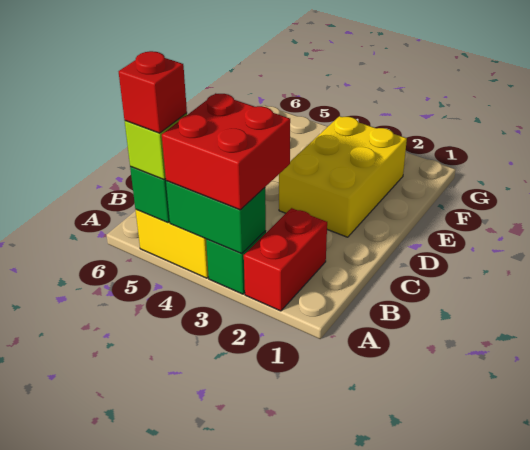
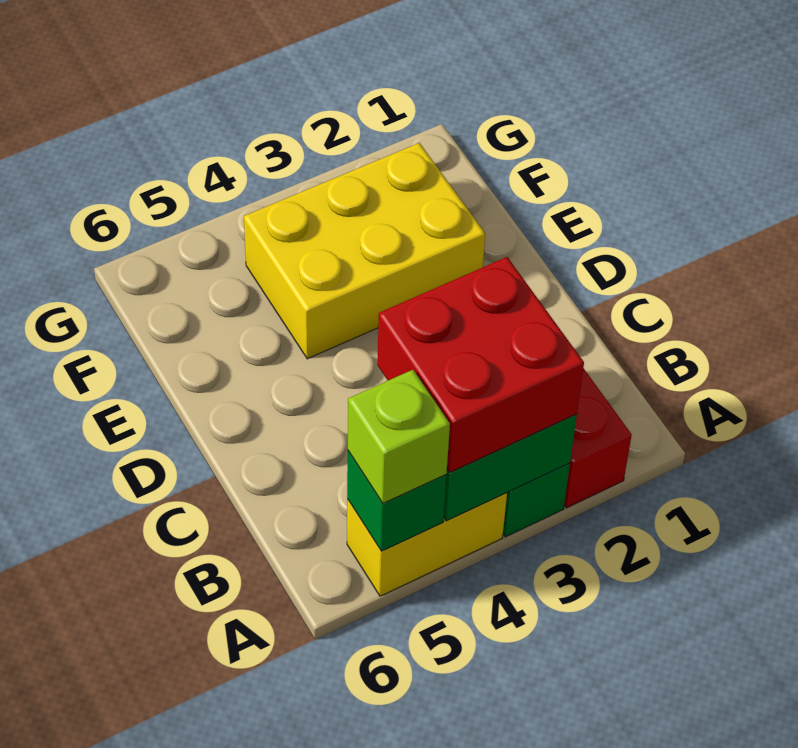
red brick A5 level 4 -> none
yellow brick D2:F3 level 1 -> yellow brick E2:F4 level 1

